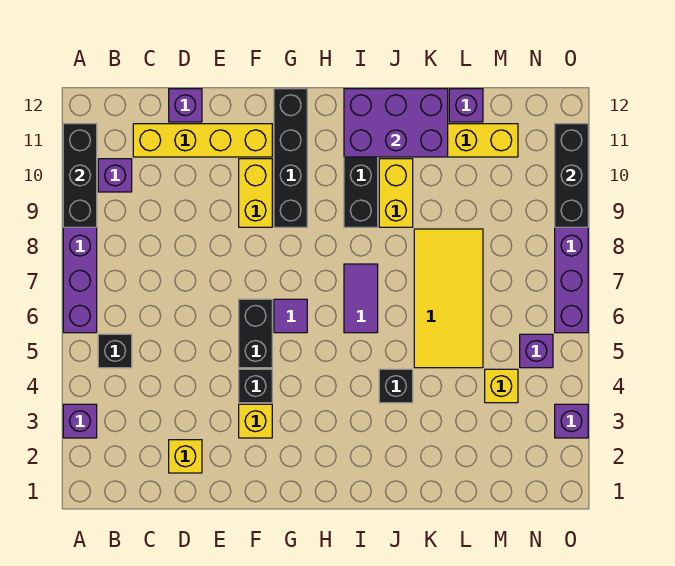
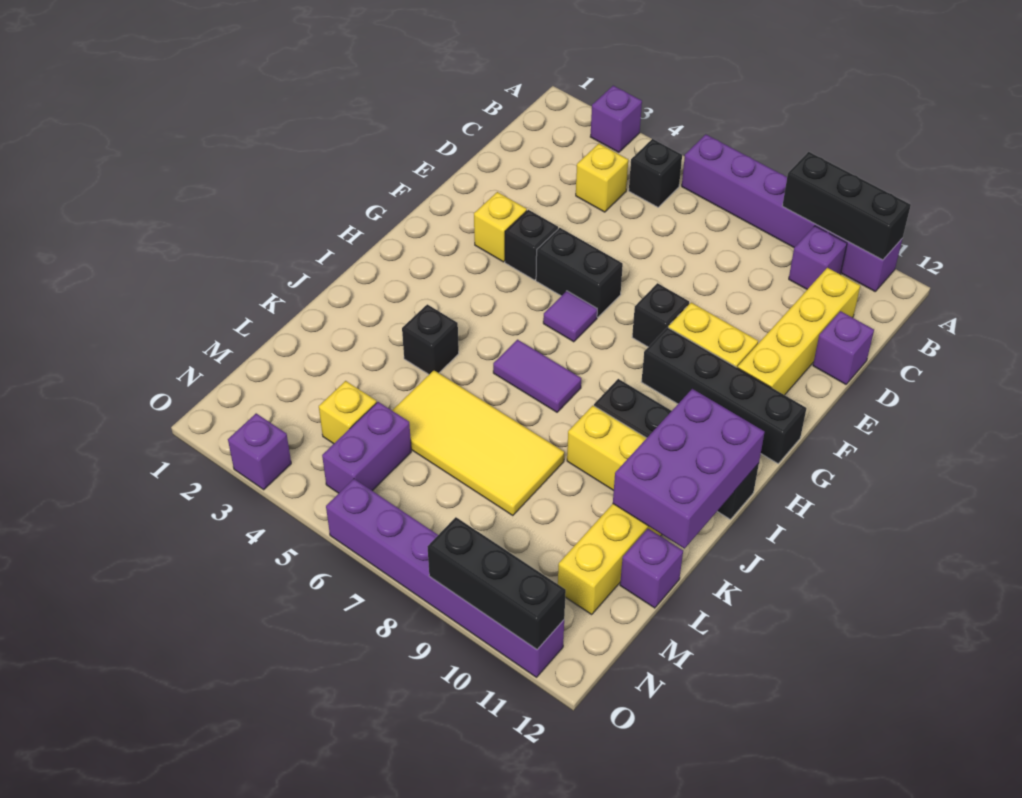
yellow brick D2 level 1 -> yellow brick C4 level 1
none -> black brick F8 level 1
purple brick N5 level 1 -> purple brick M5:N5 level 1

